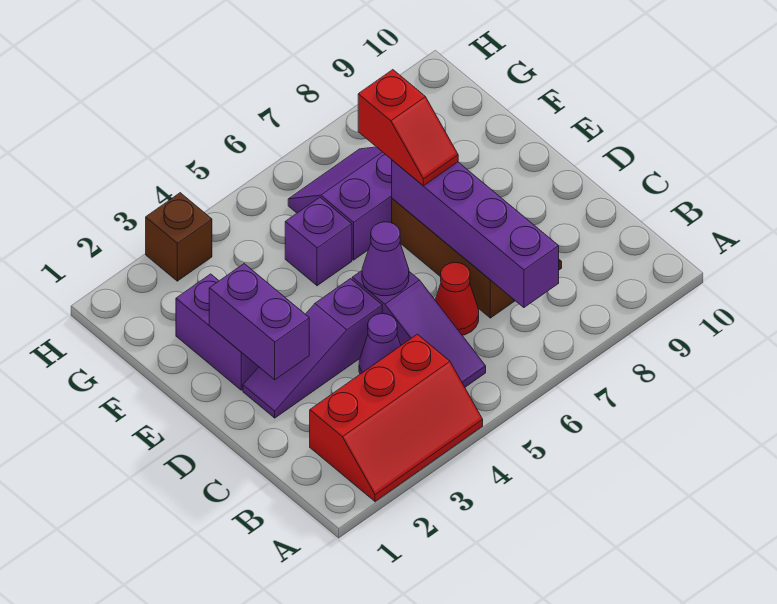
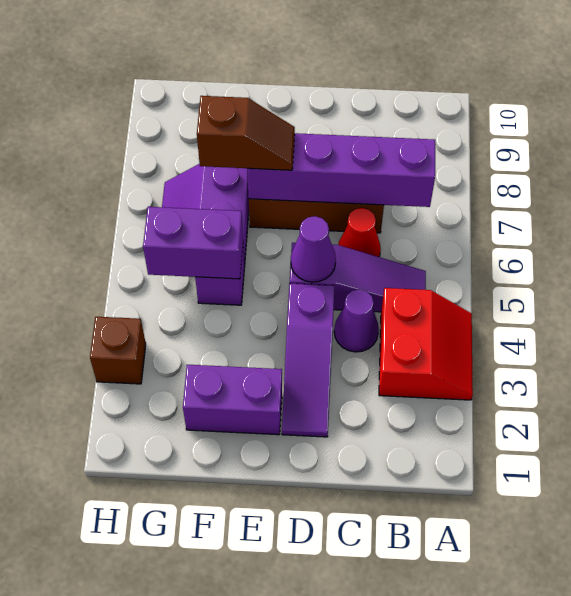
red slope A2:B4 level 1 top B -> red slope A3:B4 level 1 top B
purple brick D2:E2 level 2 -> purple brick F5:G5 level 2
red slope E7:F7 level 3 top F -> brown slope E7:F7 level 3 top F

